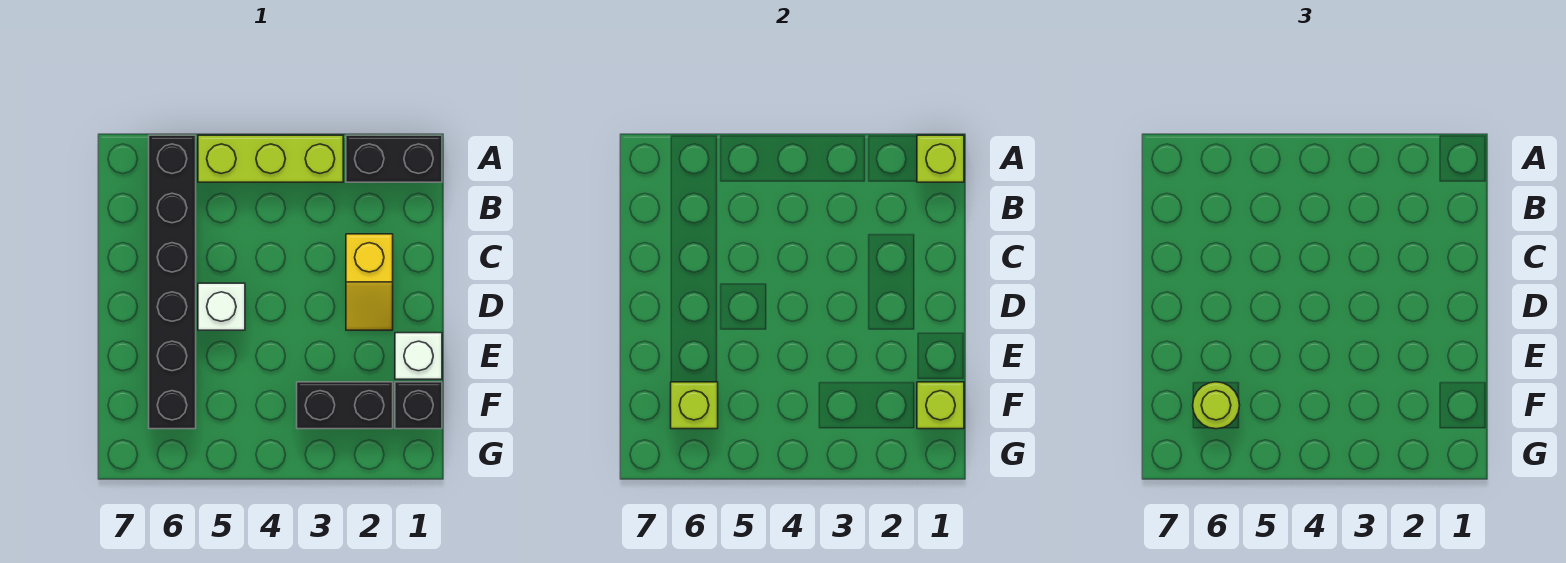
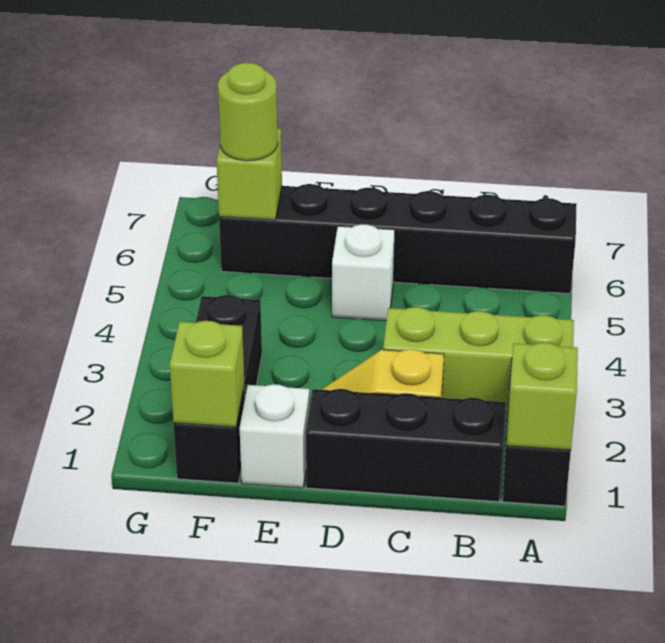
lime brick A3:A5 level 1 -> lime brick A3:C3 level 1
none -> black brick B1:D1 level 1

